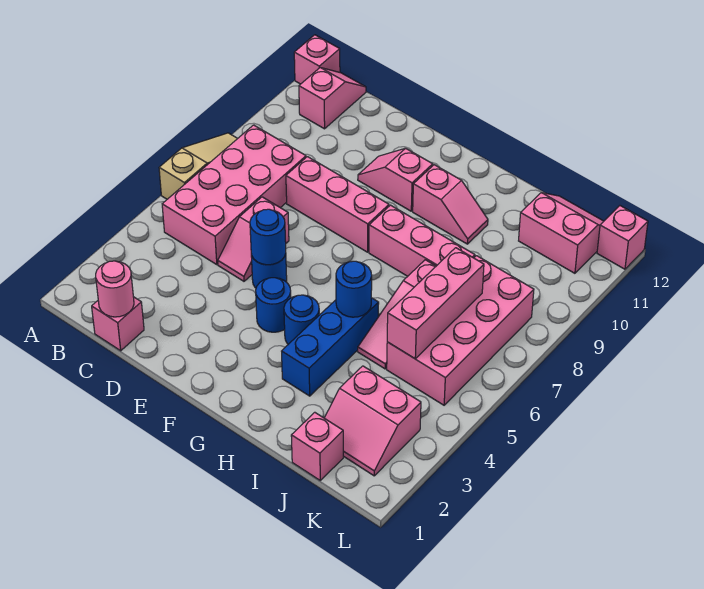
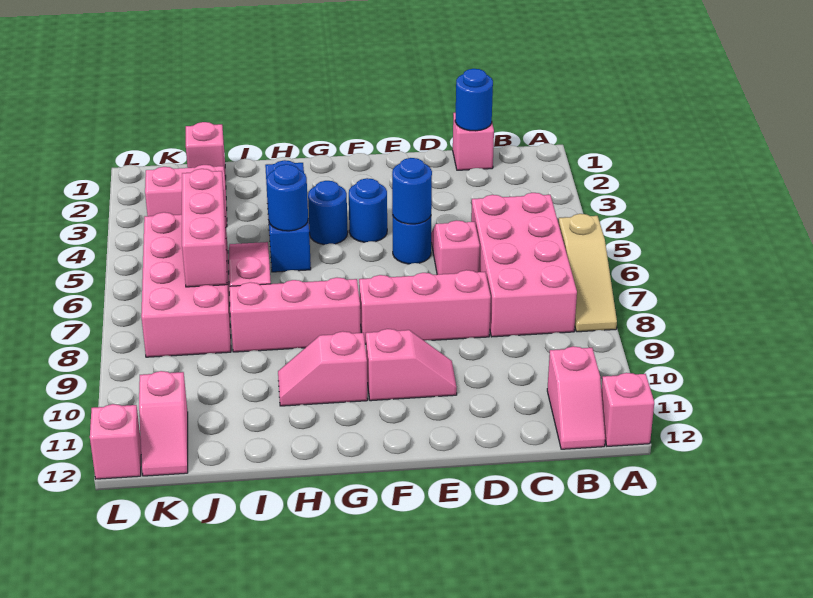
pink round brick C1 level 2 -> blue round brick C1 level 2
pink slope J11:K12 level 1 top 11 -> pink slope K11:K12 level 1 top 11

